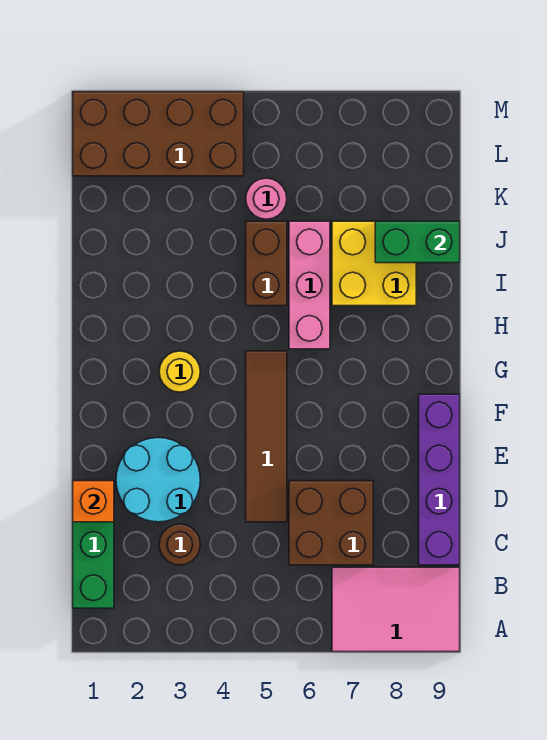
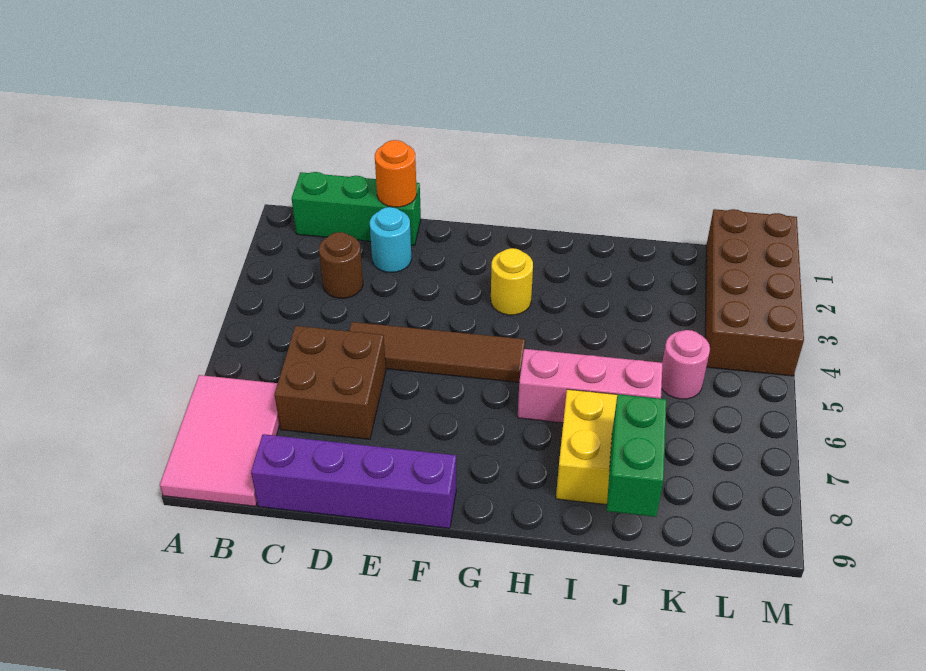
orange brick D1 level 2 -> orange round brick D1 level 2
cyan round brick D2:E3 level 1 -> cyan round brick D2 level 1
brown brick I5:J5 level 1 -> none

